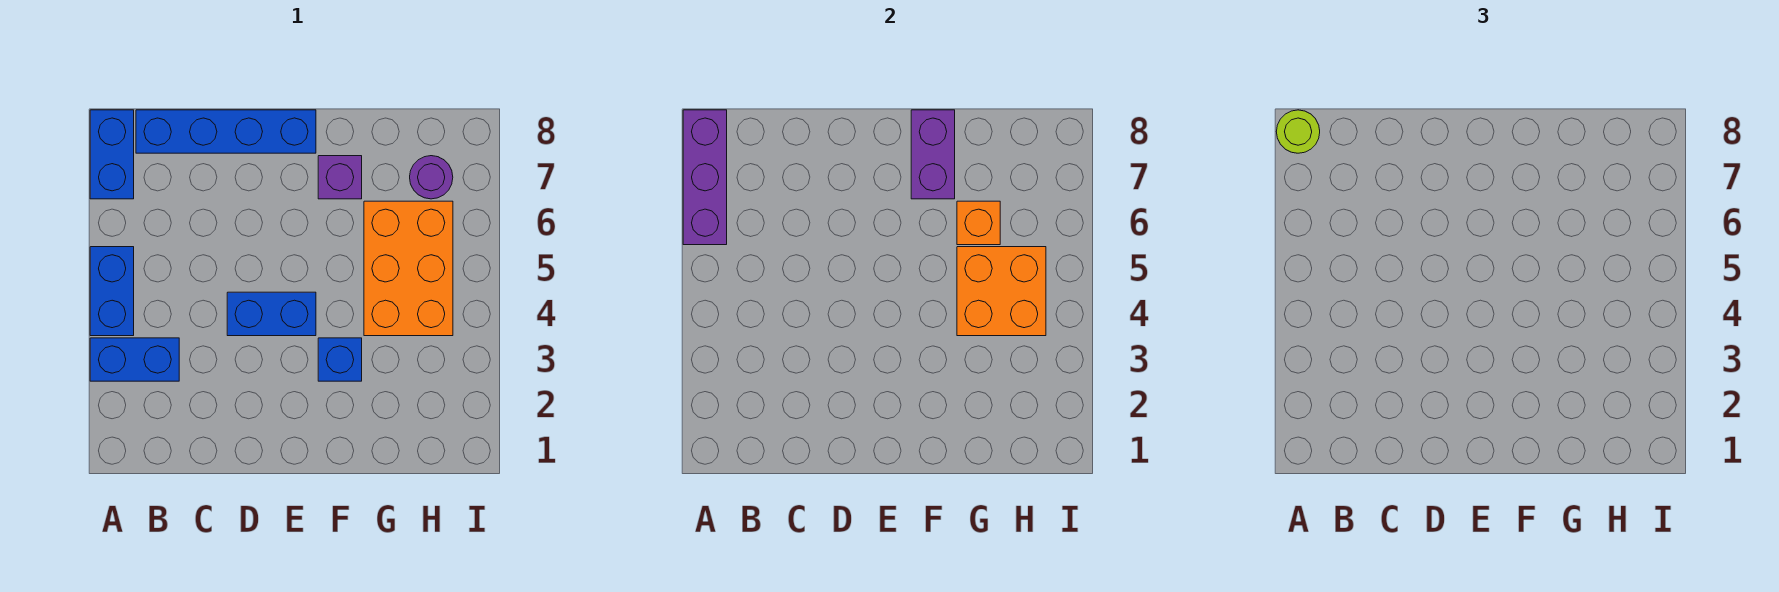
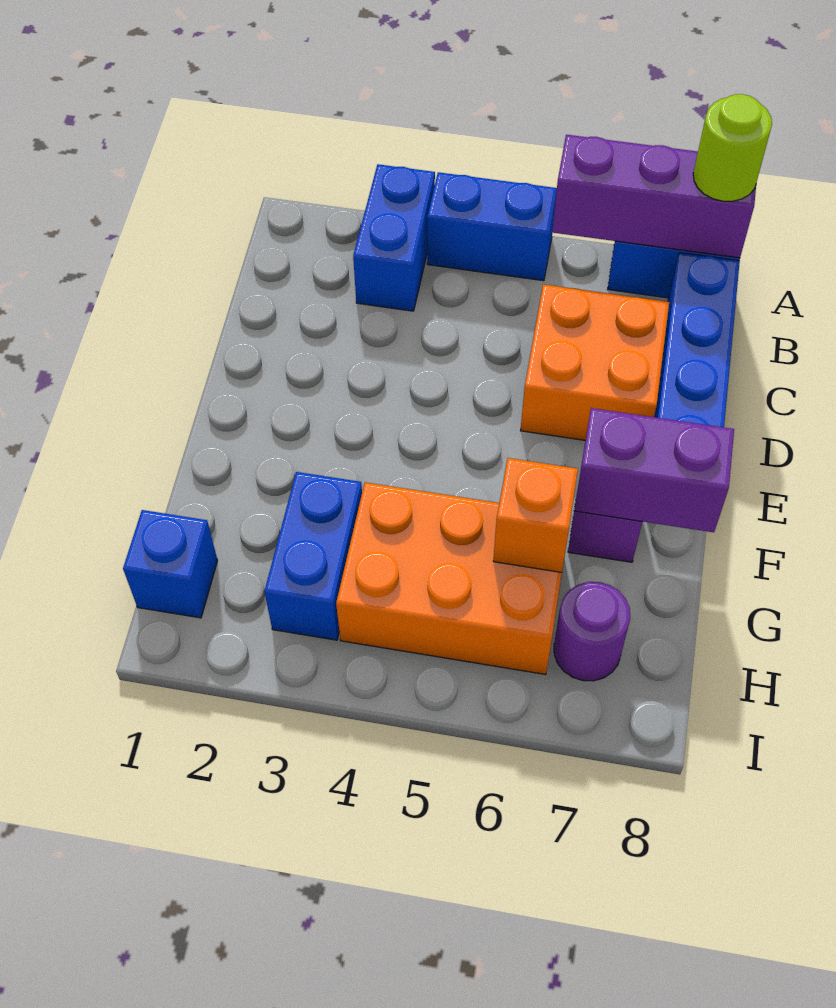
blue brick D4:E4 level 1 -> blue brick G3:H3 level 1
blue brick F3 level 1 -> blue brick H1 level 1
orange brick G4:H5 level 2 -> orange brick C6:D7 level 1

